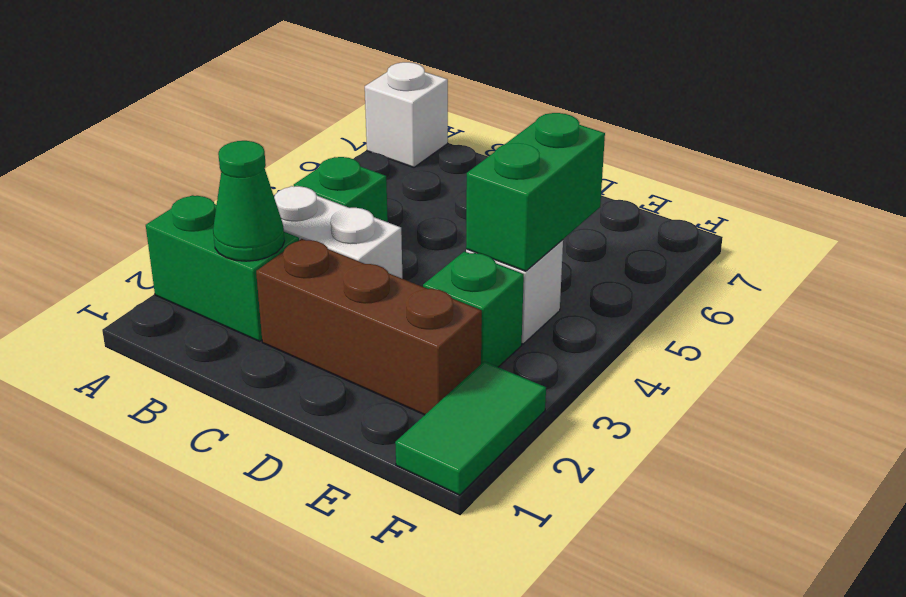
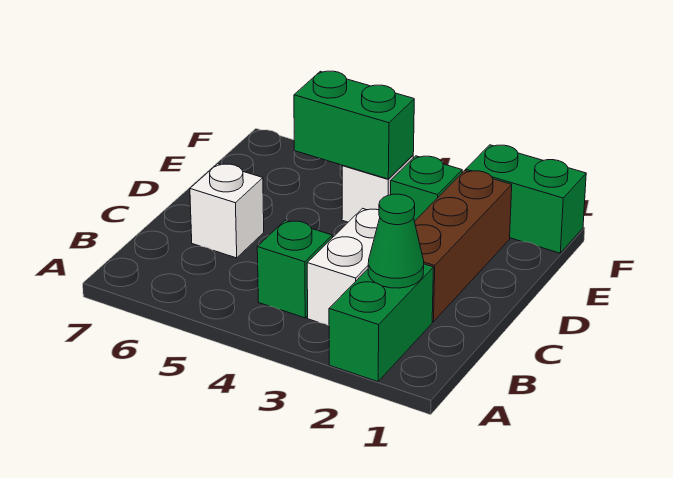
white brick A7 level 1 -> white brick C6 level 1
green tile F1:F2 level 1 -> green brick F1:F2 level 1

